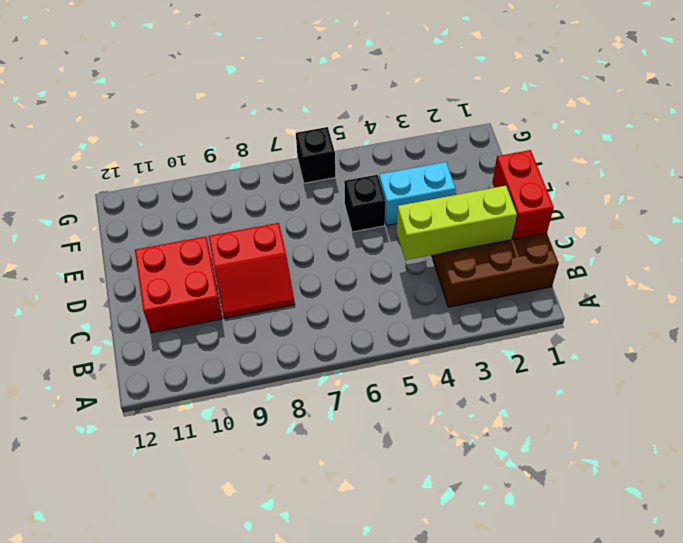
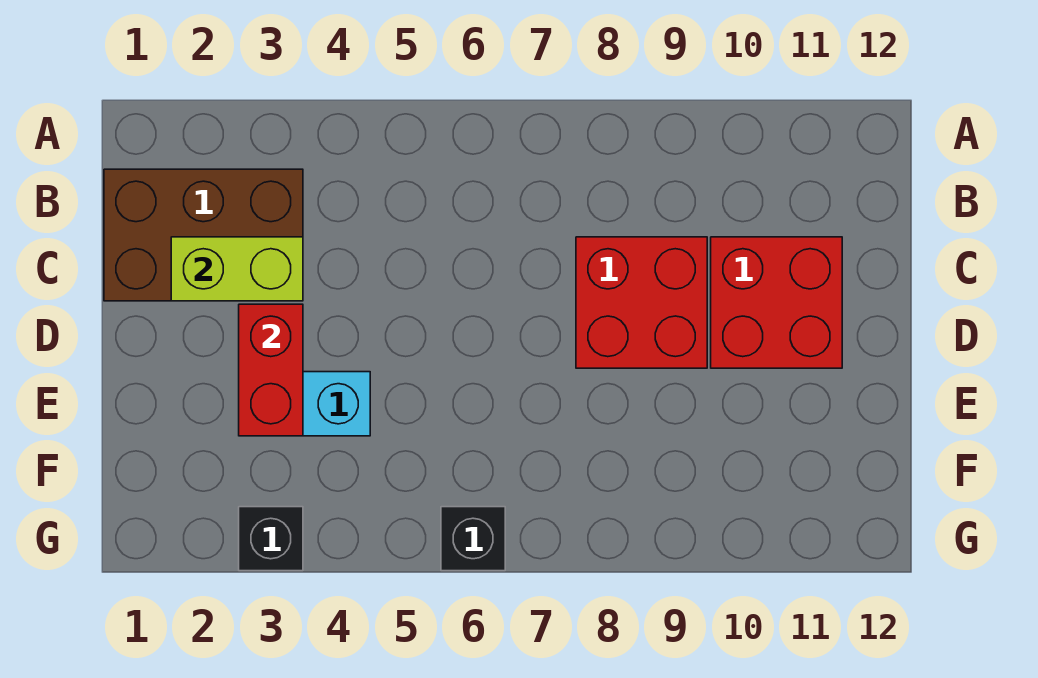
red brick C1:D1 level 2 -> red brick D3:E3 level 2
lime brick C2:C4 level 2 -> lime brick C2:C3 level 2
red slope C8:D9 level 1 top D -> red brick C8:D9 level 1
black brick E5 level 1 -> black brick G3 level 1

